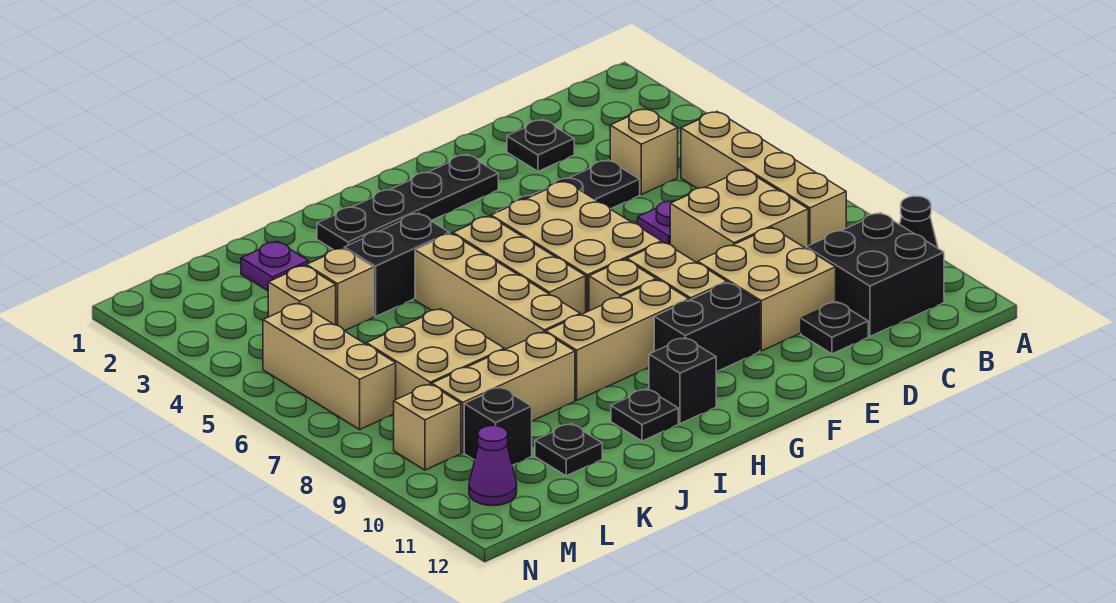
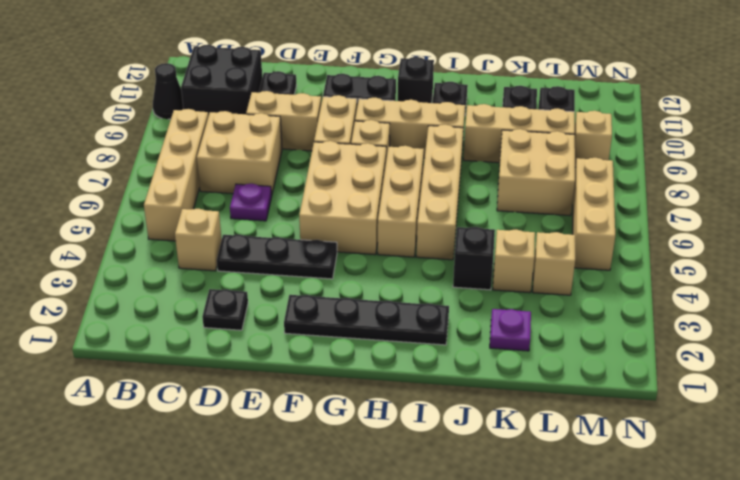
tan brick D9:E10 level 1 -> tan brick D9:E9 level 1
black brick I4:J4 level 1 -> black brick J4 level 1
purple cone M11 level 1 -> none

